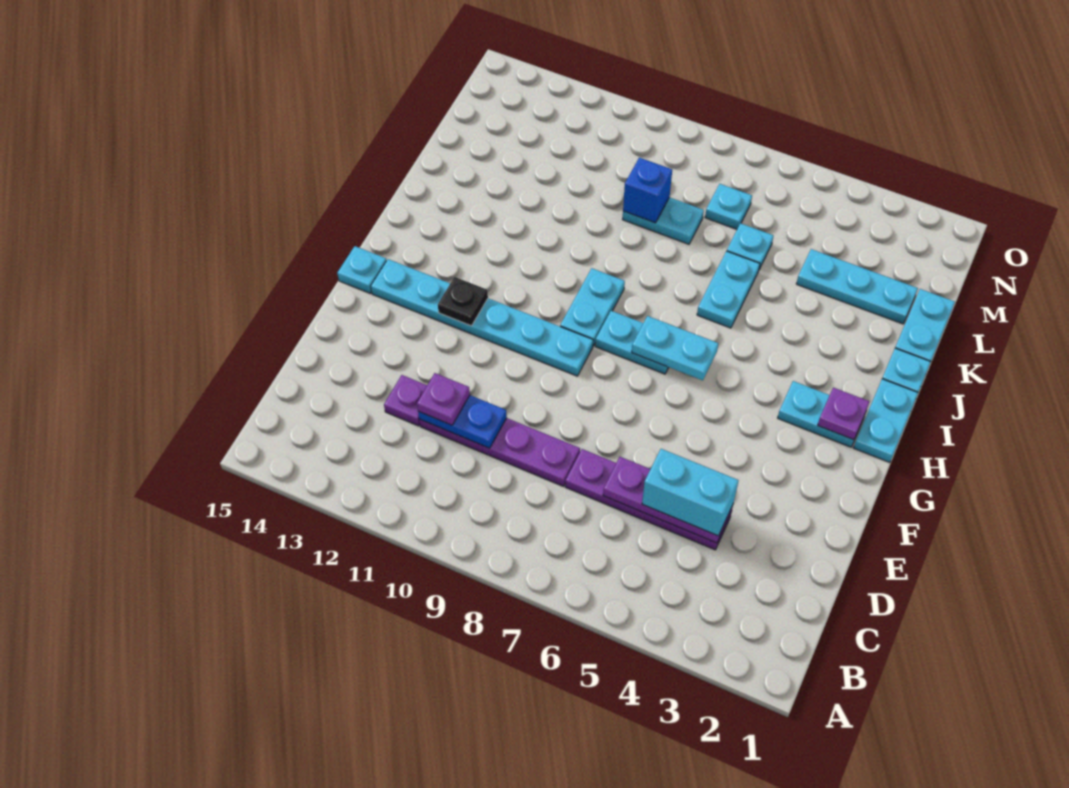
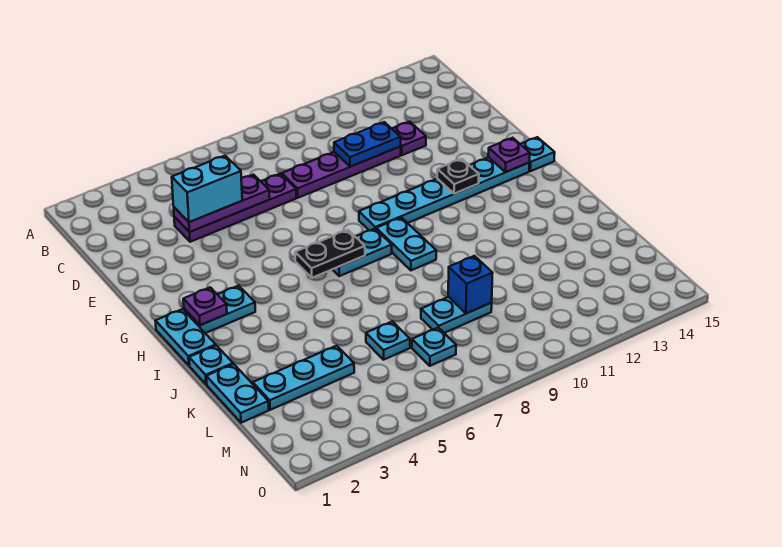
purple plate D11 level 3 -> purple plate G14 level 2
cyan plate H6:H7 level 2 -> black plate H6:H7 level 2
cyan plate J6:K6 level 1 -> none

